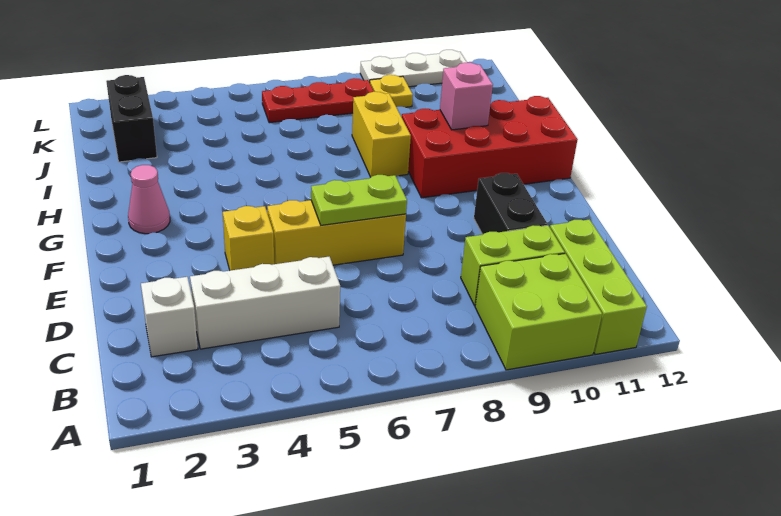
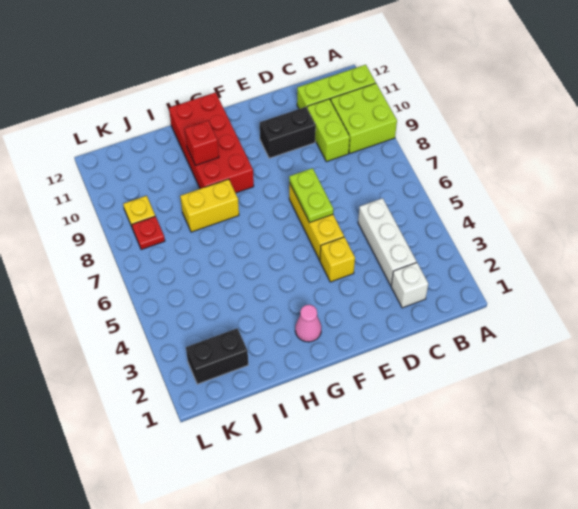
pink brick H10 level 2 -> red brick H10 level 2
red plate K6:K8 level 1 -> red plate K8 level 1
white plate L9:L11 level 1 -> none

